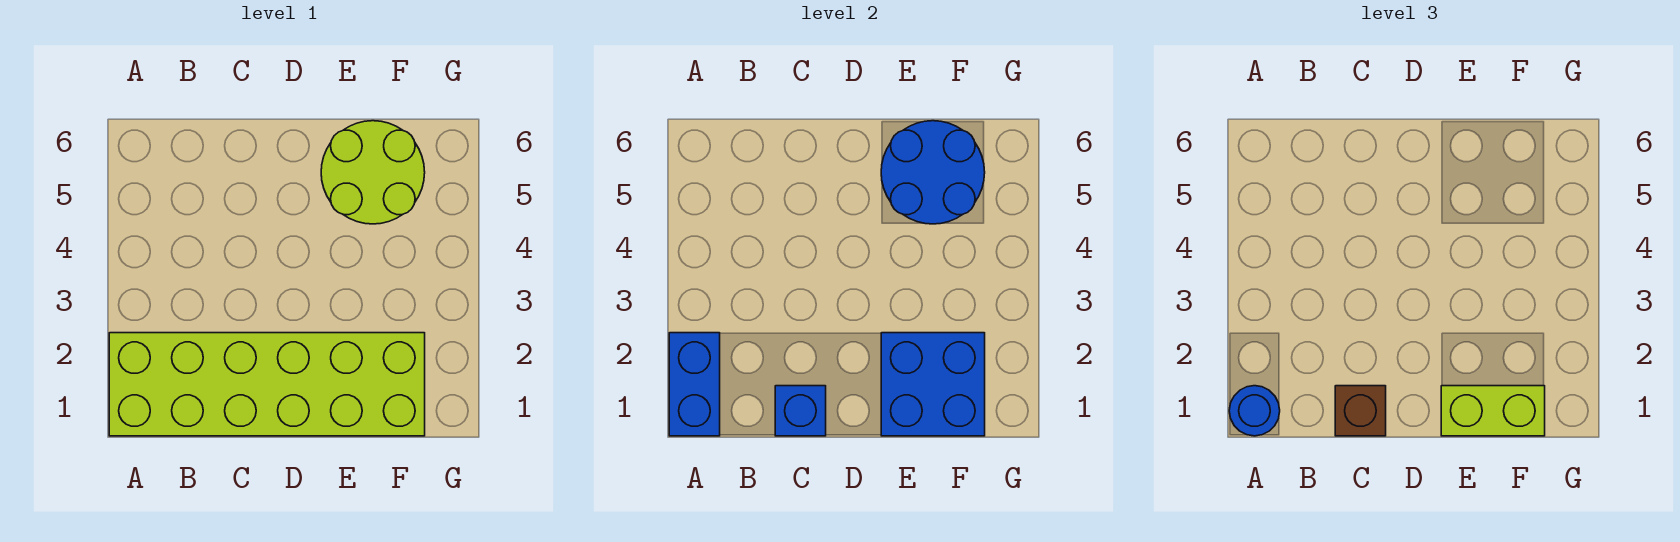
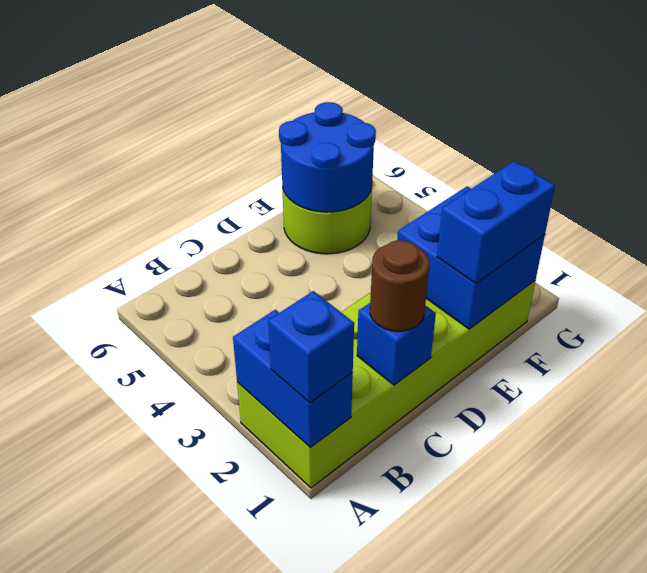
blue round brick A1 level 3 -> blue brick A1 level 3
brown brick C1 level 3 -> brown round brick C1 level 3
lime brick E1:F1 level 3 -> blue brick E1:F1 level 3

